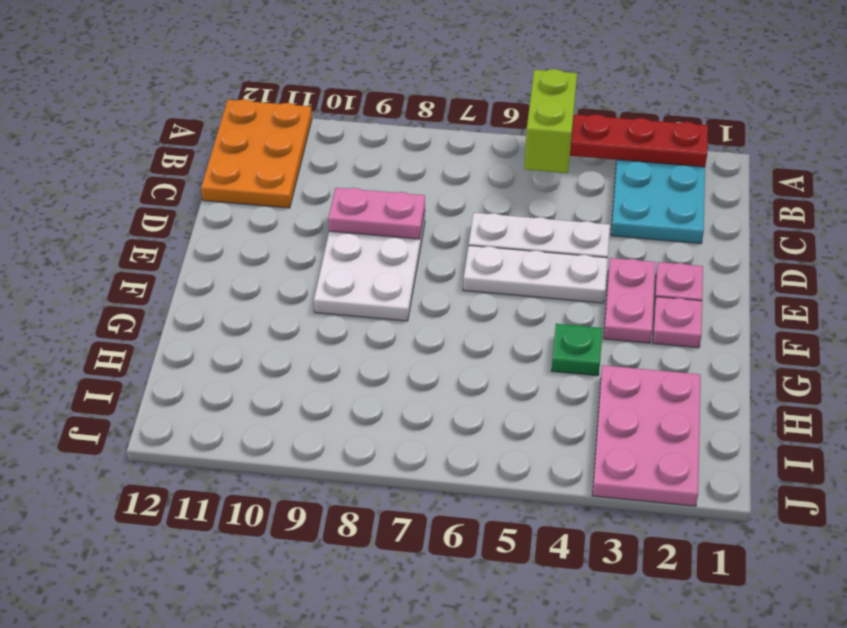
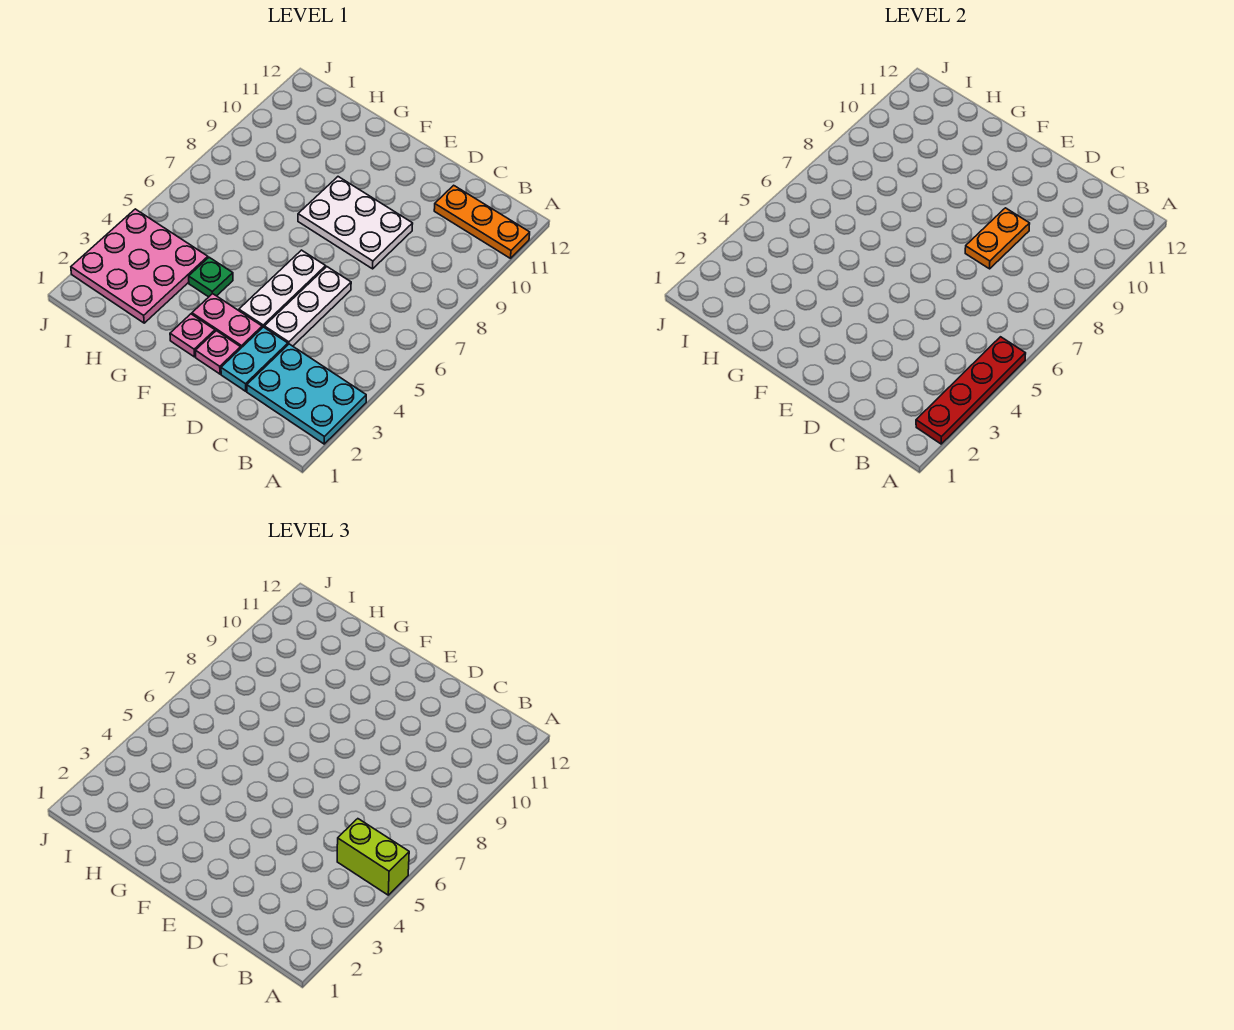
orange plate A11:C12 level 1 -> orange plate A11:C11 level 1
none -> cyan plate D2:D3 level 1
pink plate D8:D9 level 2 -> orange plate D8:D9 level 2
pink plate H2:J3 level 1 -> pink plate H2:J4 level 1

